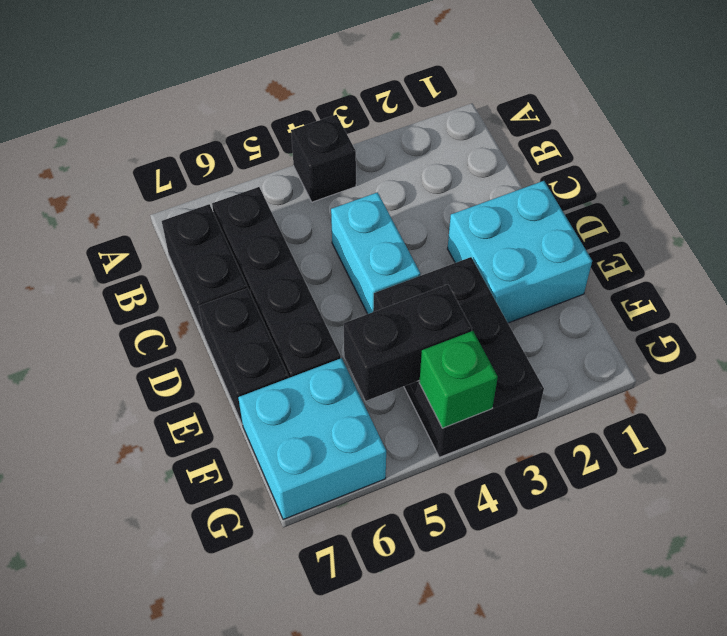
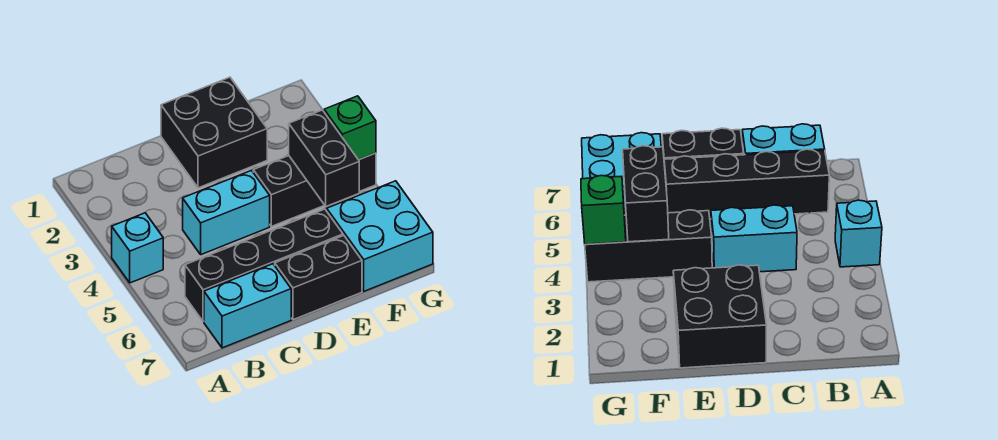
black brick A4 level 1 -> cyan brick A4 level 1
black brick B7:C7 level 1 -> cyan brick B7:C7 level 1
cyan brick D1:E2 level 1 -> black brick D1:E2 level 1
black brick E3:G4 level 1 -> black brick E4:G4 level 1

